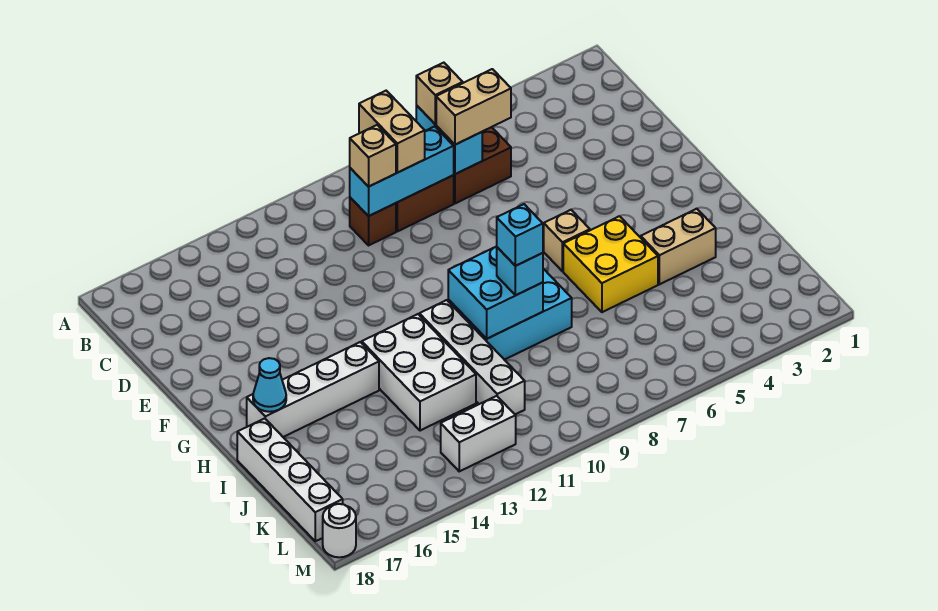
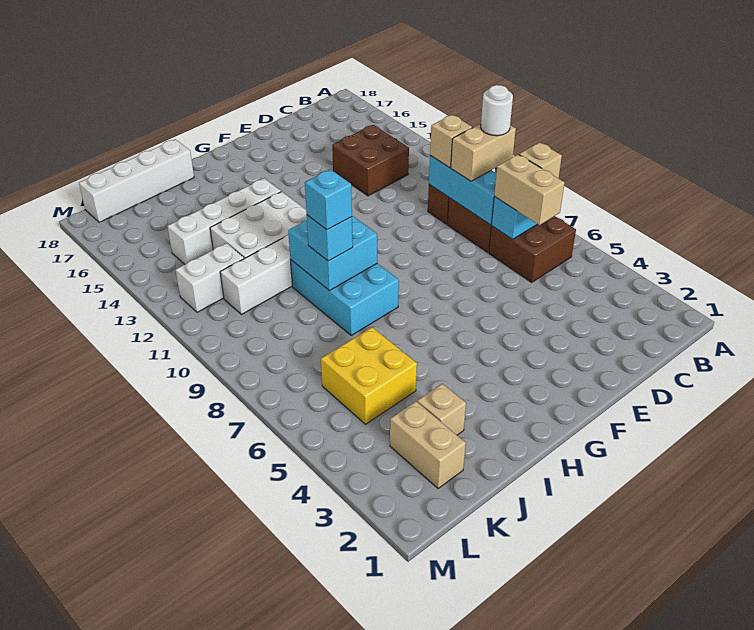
none -> brown brick C13:D14 level 1
tan brick G6 level 1 -> tan brick J3 level 1
yellow brick H5:I6 level 1 -> yellow brick J5:K6 level 1
white brick H14:H17 level 1 -> white brick H14:K14 level 1
cyan cone H17 level 2 -> none
tan brick I3:I4 level 1 -> tan brick K2:K3 level 1
white brick L12:L13 level 1 -> white brick K12:L12 level 1
white round brick M18 level 1 -> white round brick B9 level 4

